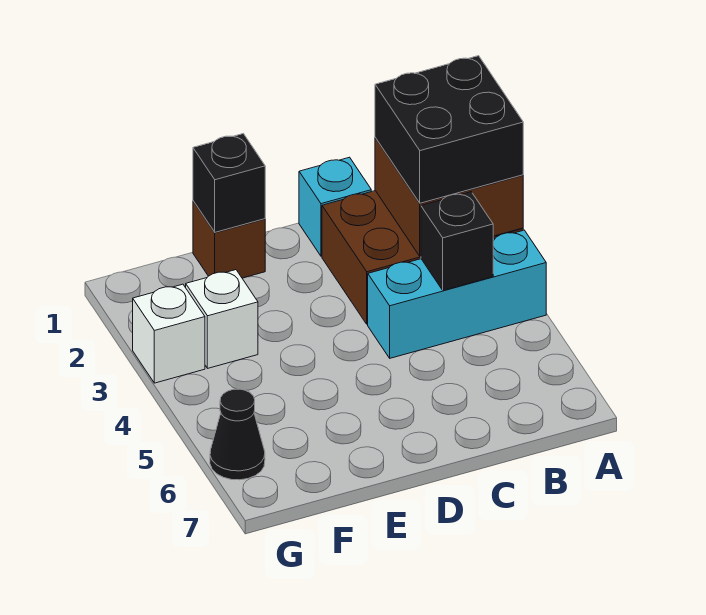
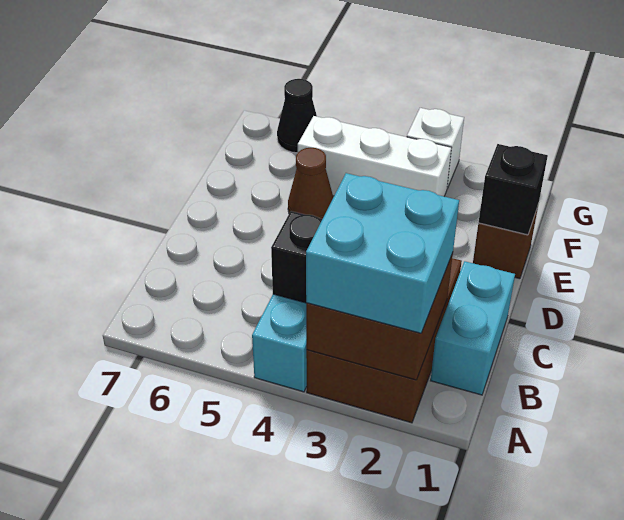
black brick A2:B3 level 3 -> cyan brick A2:B3 level 3
cyan brick C1 level 1 -> cyan brick B1:C1 level 1
none -> brown cone E5 level 1
white brick F3 level 1 -> white brick F3:F5 level 1

